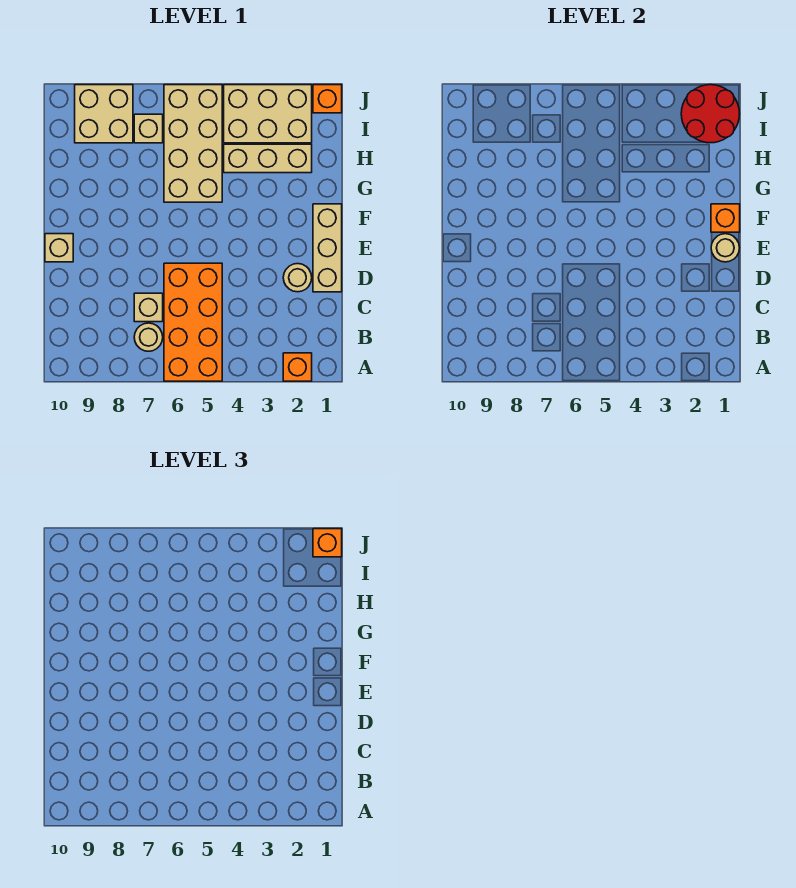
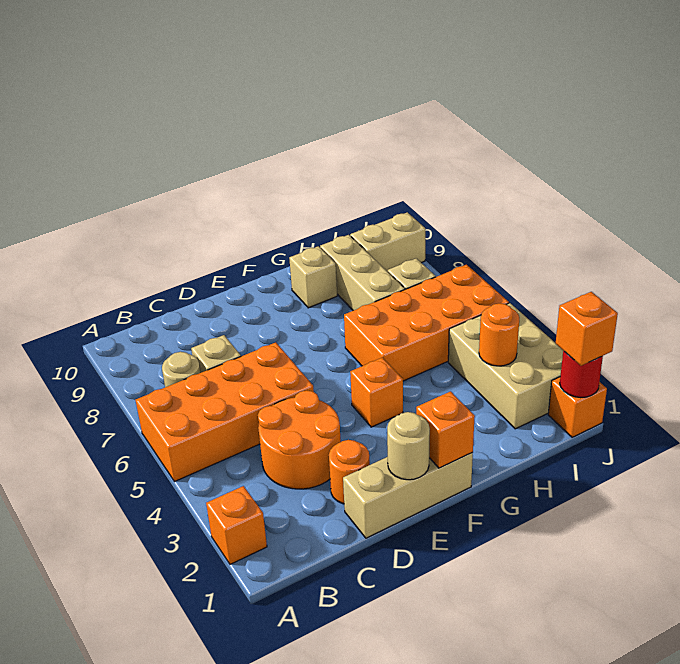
none -> orange round brick C3:D4 level 1
tan round brick D2 level 1 -> orange round brick D2 level 1
tan brick E10 level 1 -> tan brick G9 level 1
none -> orange brick F4 level 1
tan brick G5:J6 level 1 -> orange brick G5:J6 level 1
tan brick H2:H4 level 1 -> tan brick H7:H9 level 1
red round brick I1:J2 level 2 -> red round brick J1 level 2
none -> orange round brick I3 level 2
tan brick I8:J9 level 1 -> tan brick I9:J9 level 1

